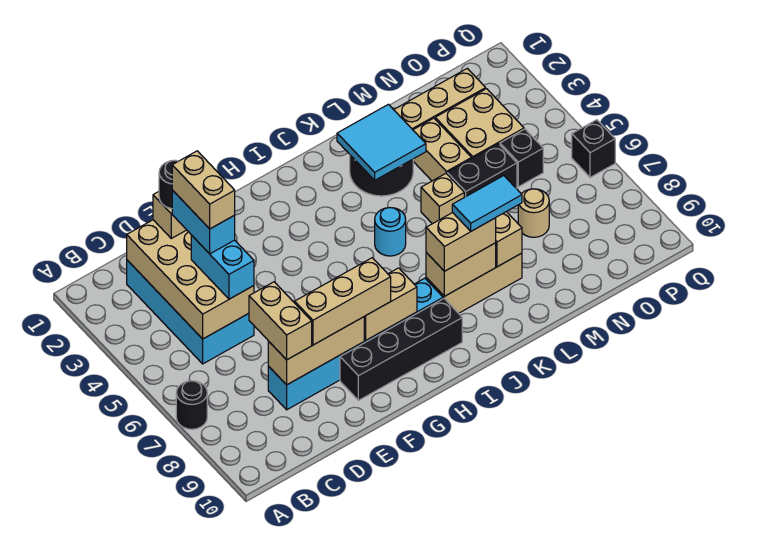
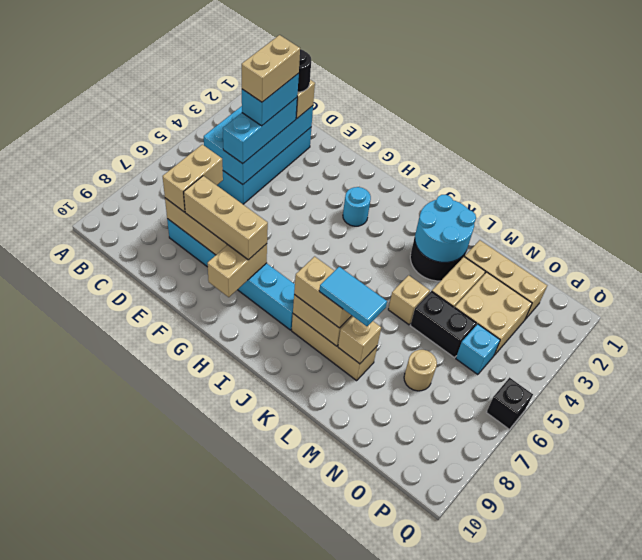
black round brick A7 level 1 -> none
tan brick C2:D5 level 2 -> cyan brick C2:D5 level 2
cyan brick D4:D5 level 3 -> cyan brick D3:D5 level 3
black brick F9:I9 level 1 -> none
tan brick G8:H8 level 2 -> tan brick G8:G9 level 2
cyan round brick J5 level 1 -> cyan round brick H3 level 1
cyan tile K2:L3 level 2 -> cyan round brick K2:L3 level 2
black brick O5 level 1 -> cyan brick O5 level 1

